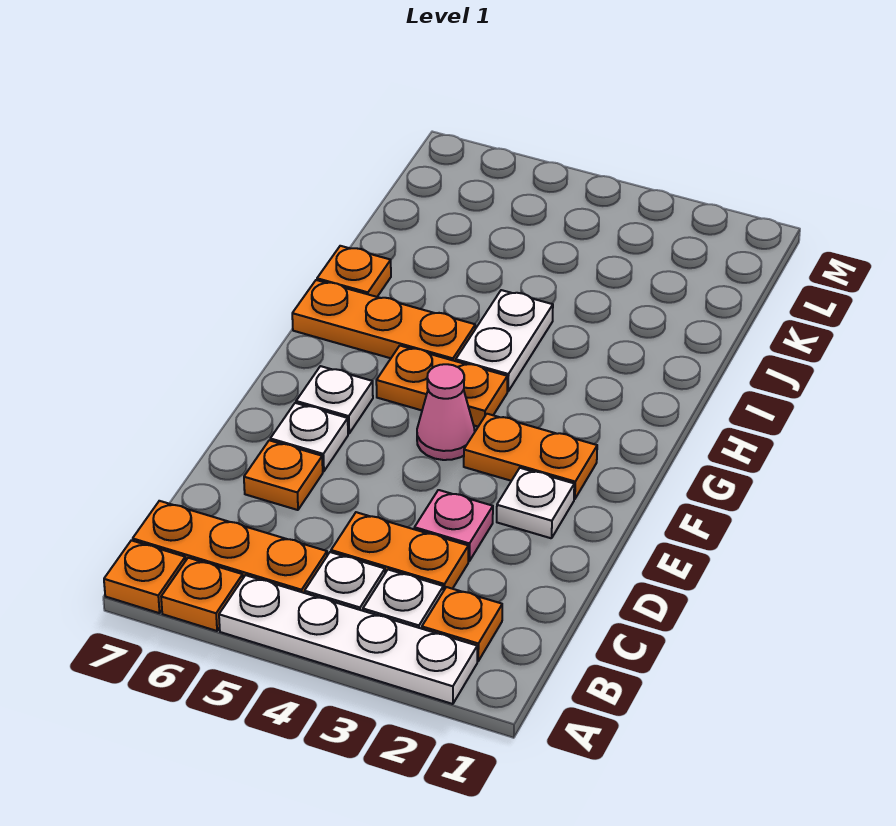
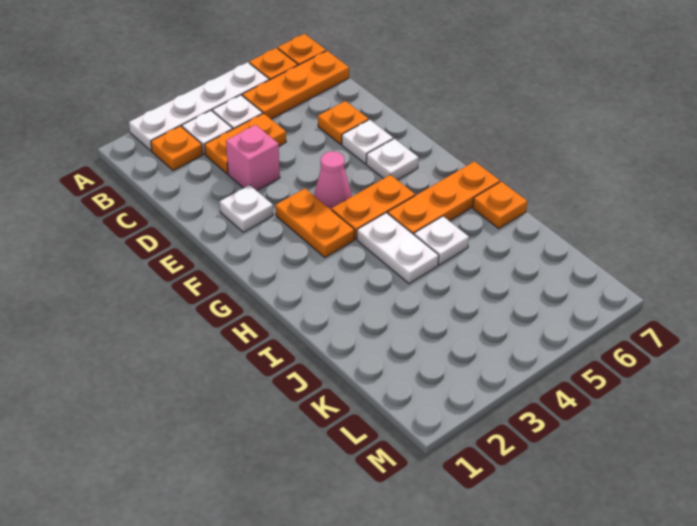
pink plate D3 level 1 -> pink brick D3 level 1
orange plate F2:F3 level 1 -> orange plate F3:G3 level 1
none -> white plate I5 level 1

